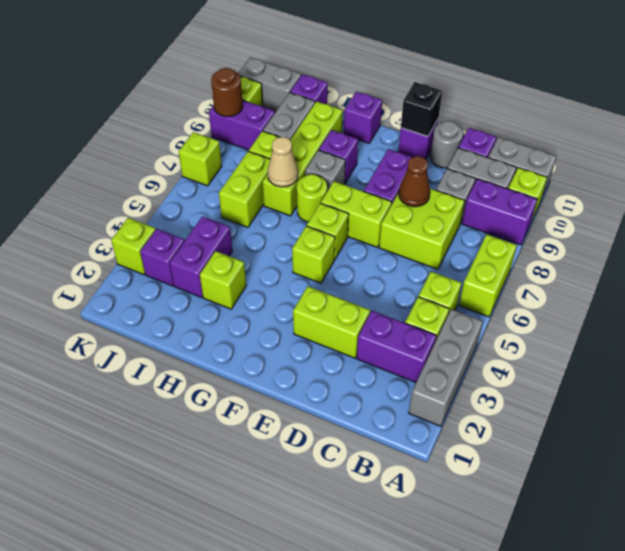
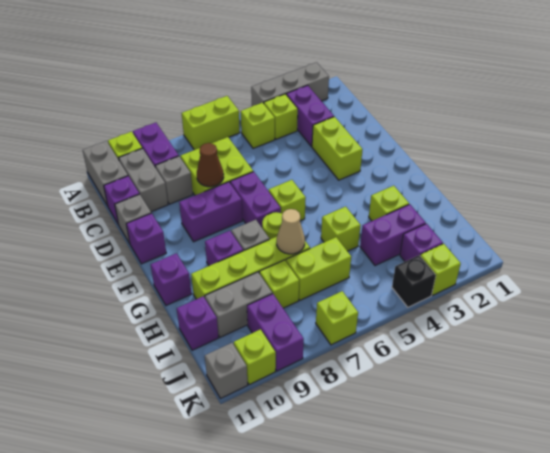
grey round brick D11 level 1 -> grey brick D11 level 1
lime brick E7:F7 level 1 -> purple brick E7:F7 level 1
black brick E11 level 2 -> black brick K4 level 1
lime brick F5 level 1 -> lime brick H5 level 1
grey brick J11:K11 level 1 -> grey brick K11 level 1
brown round brick K9 level 2 -> none

